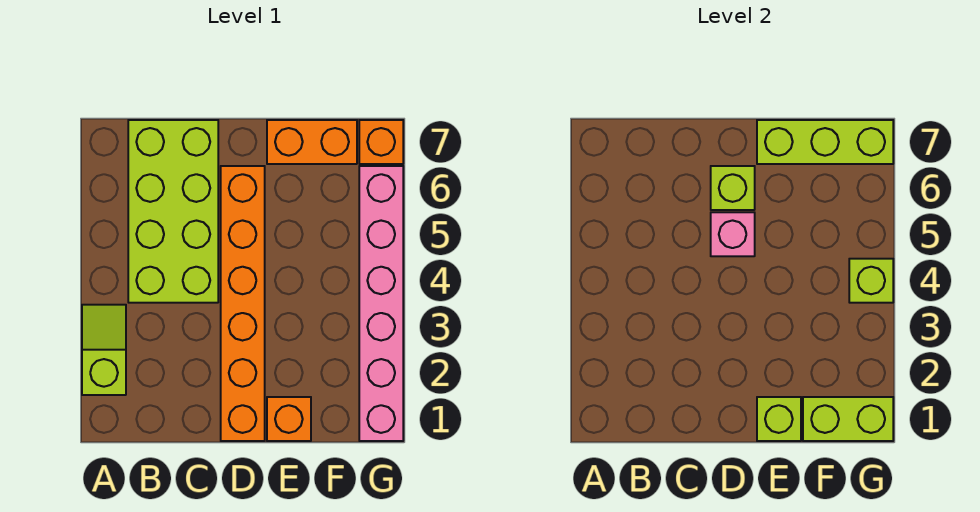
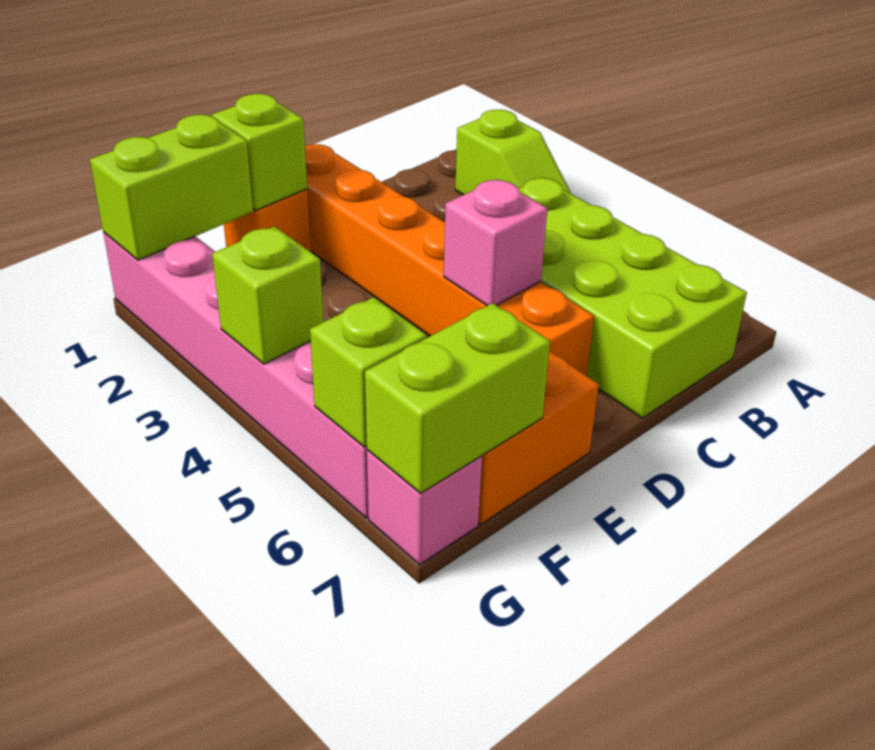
lime brick D6 level 2 -> lime brick G6 level 2
lime brick E7:G7 level 2 -> lime brick F7:G7 level 2
orange brick G7 level 1 -> pink brick G7 level 1

